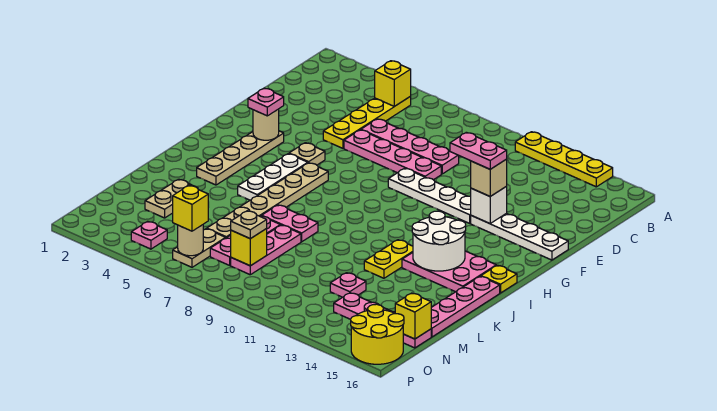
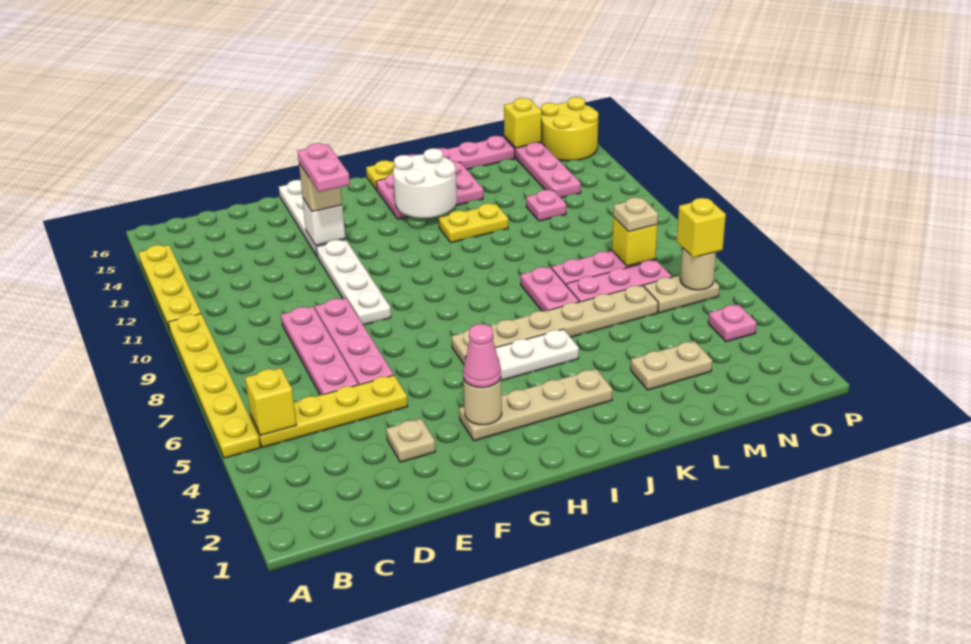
none -> yellow plate A5:A10 level 1
pink plate G3 level 3 -> pink cone G3 level 3
tan plate G5 level 1 -> tan plate E3 level 1
pink plate I13:J15 level 1 -> pink plate I14:K15 level 1

